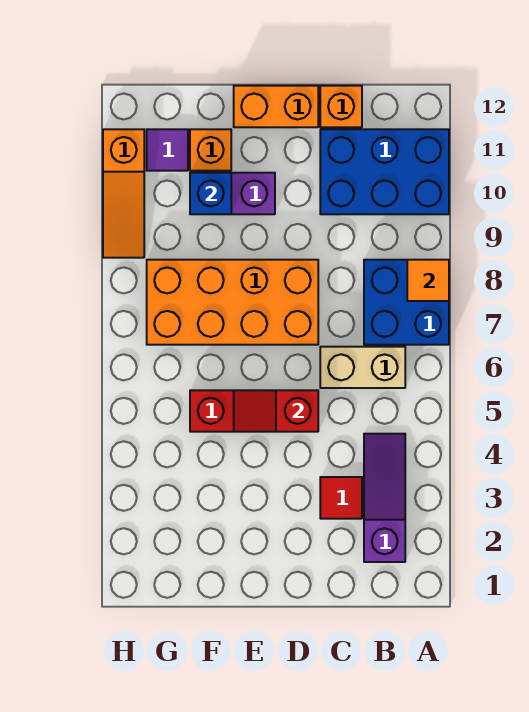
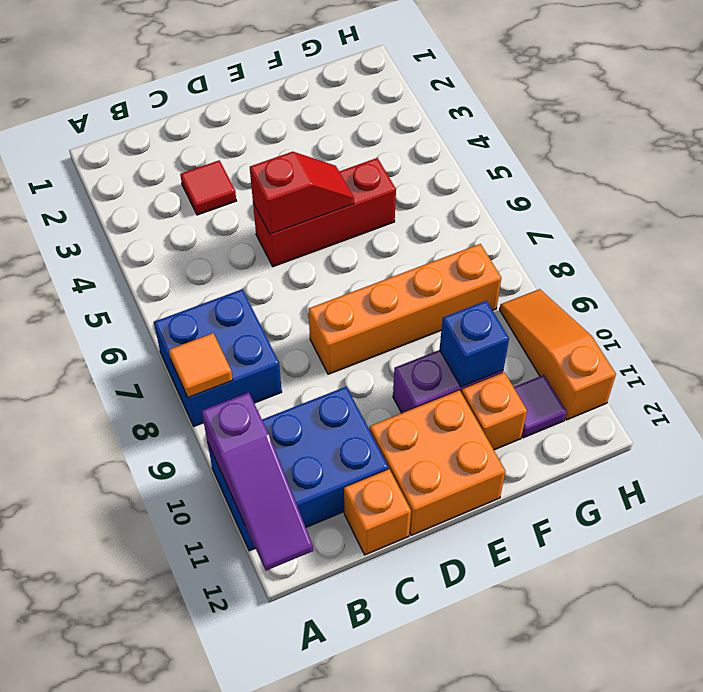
purple slope B2:B4 level 1 top 2 -> purple slope A10:A12 level 2 top 10
tan brick B6:C6 level 1 -> none
orange brick D7:G8 level 1 -> orange brick D8:G8 level 1
orange brick D12:E12 level 1 -> orange brick D11:E12 level 1

